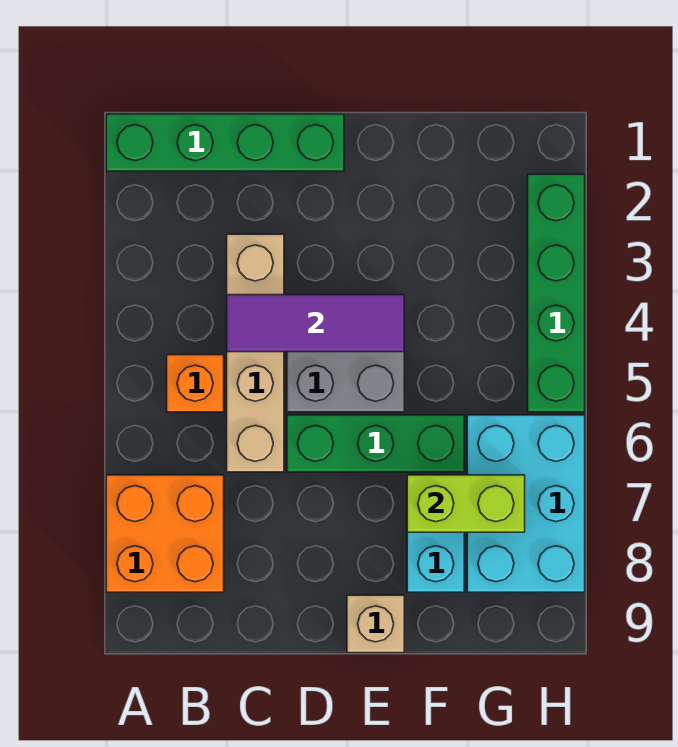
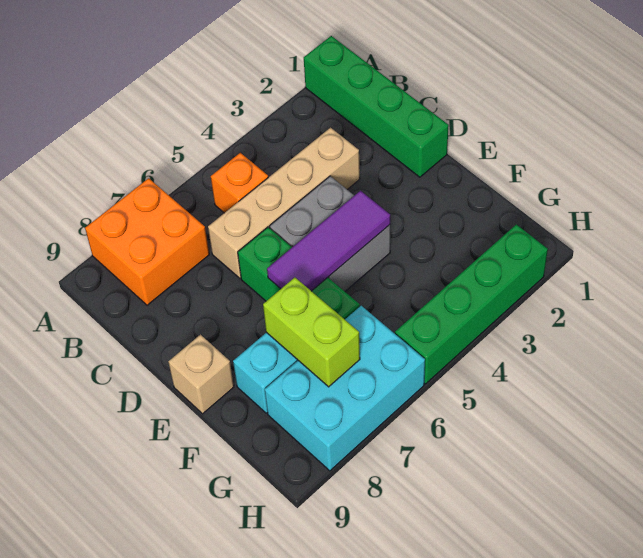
purple tile C4:E4 level 2 -> purple tile E4:E6 level 2

